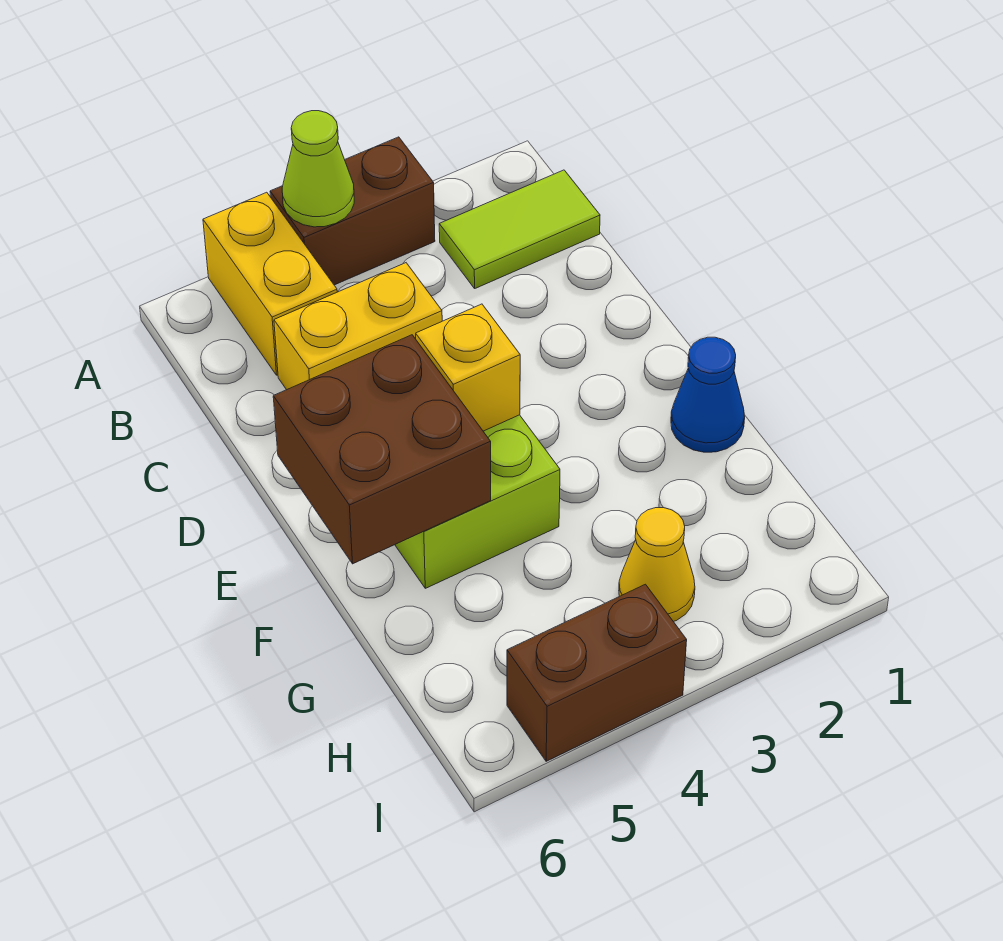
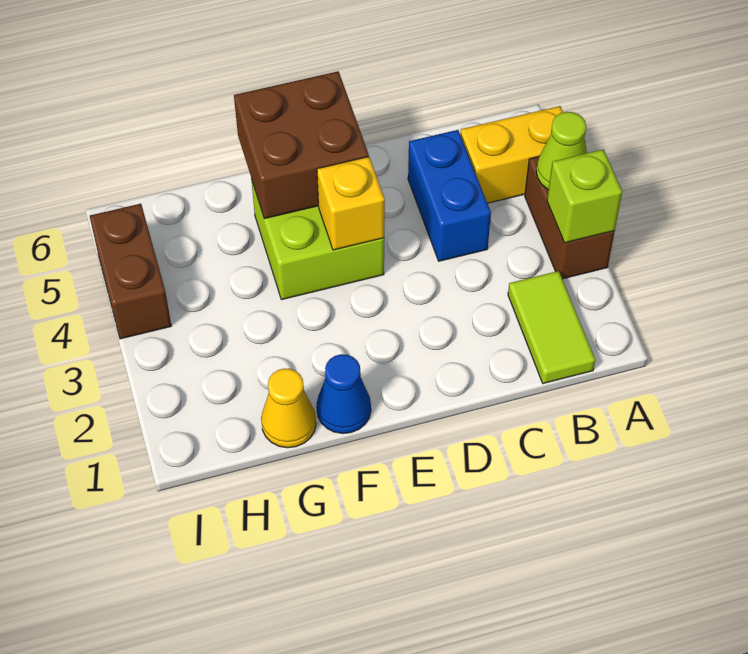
none -> lime brick A3 level 2
yellow brick C4:C5 level 1 -> blue brick C4:C5 level 1
yellow cone H3 level 1 -> yellow cone G1 level 1

